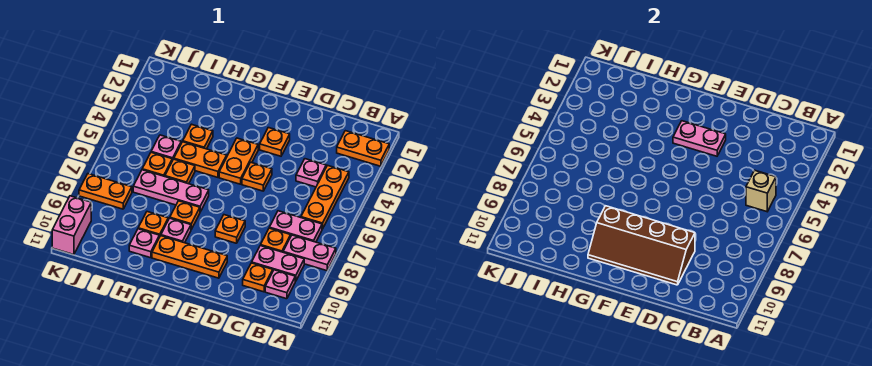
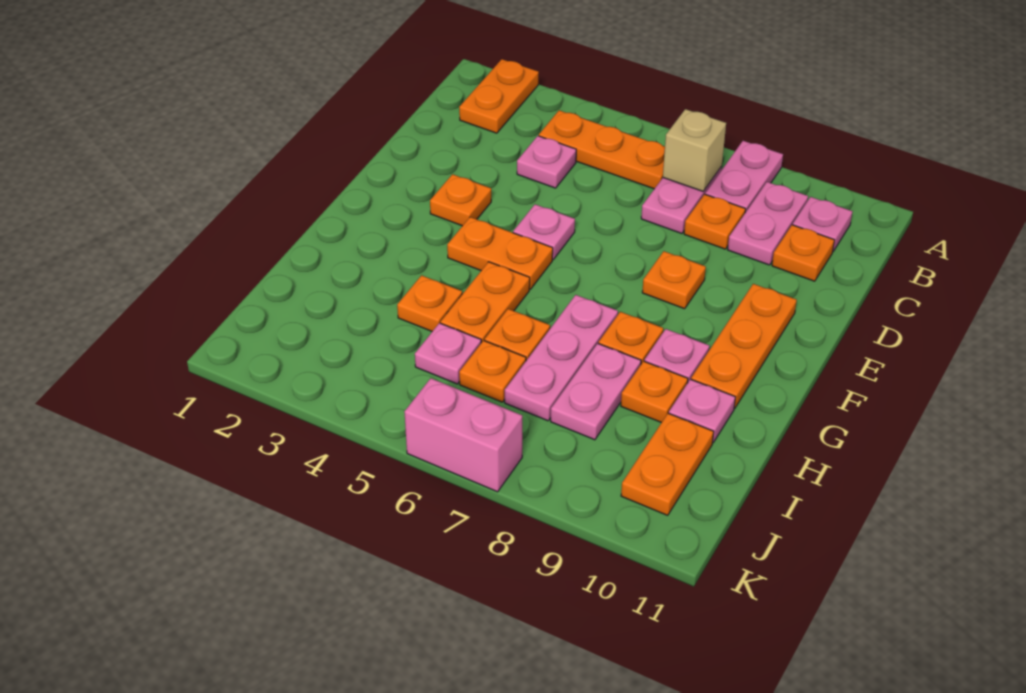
tan brick B5 level 2 -> tan brick B7 level 2
brown slope D9:G10 level 2 top 9 -> none
pink plate E3:F3 level 2 -> pink plate H8:I8 level 1
orange plate E5 level 1 -> pink plate E5 level 1
orange plate J8:K8 level 1 -> orange plate I10:J10 level 1
pink brick K10:K11 level 1 -> pink brick K6:K7 level 1

